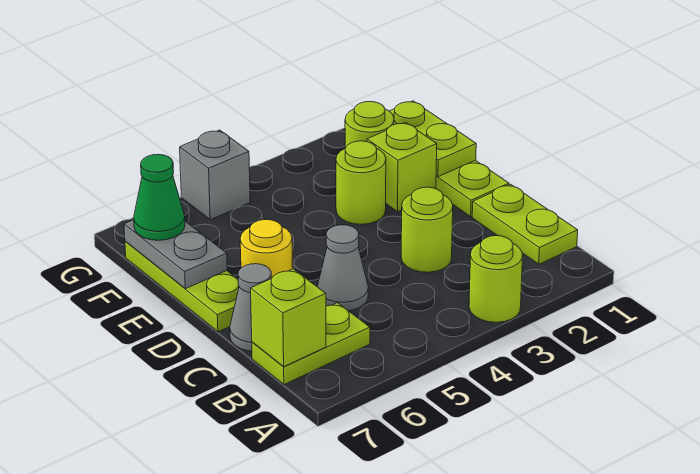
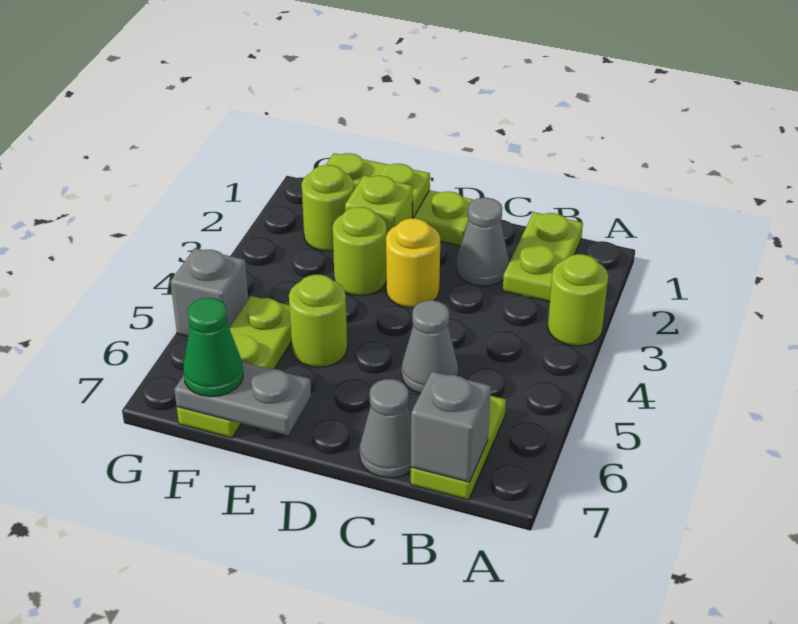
lime plate B1:C1 level 1 -> lime plate B1:B2 level 1
lime brick B7 level 2 -> grey brick B7 level 2
none -> grey cone C2 level 1
lime round brick C3 level 1 -> lime round brick E5 level 1
yellow round brick D6 level 1 -> yellow round brick D3 level 1
lime plate D7:F7 level 1 -> lime plate F5:F7 level 1

